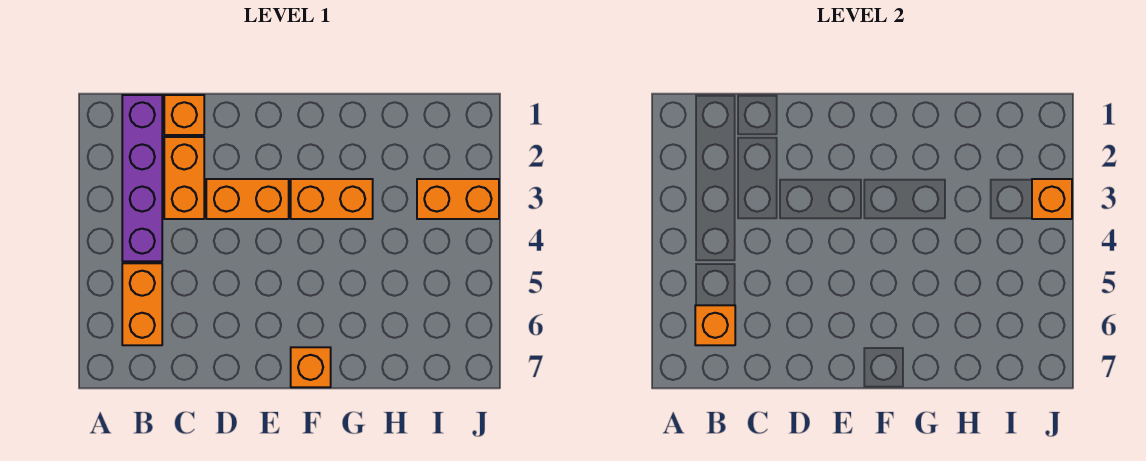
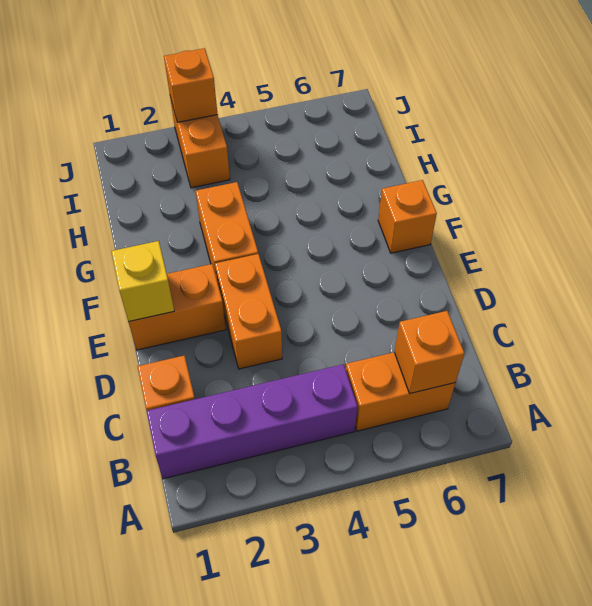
orange brick C2:C3 level 1 -> orange brick E1:E2 level 1
none -> yellow brick E1 level 2

